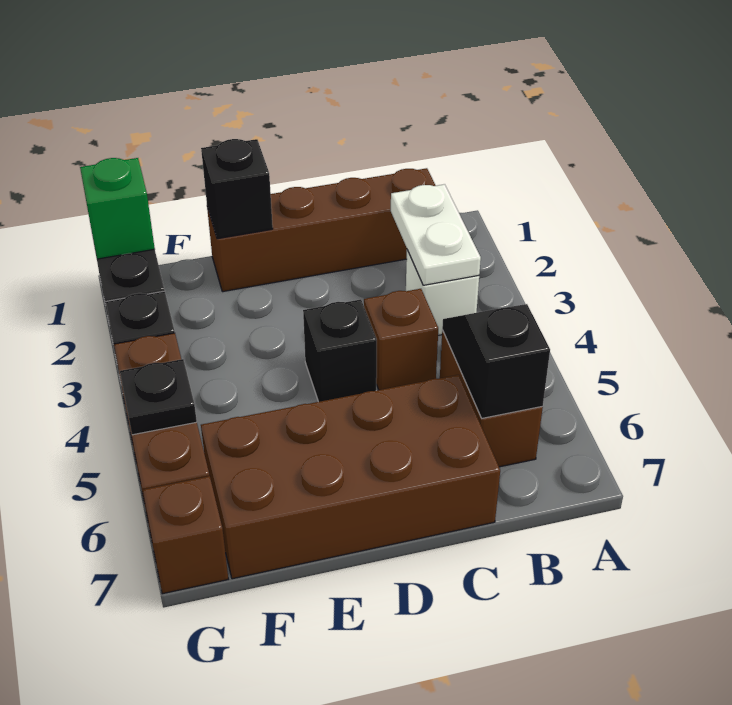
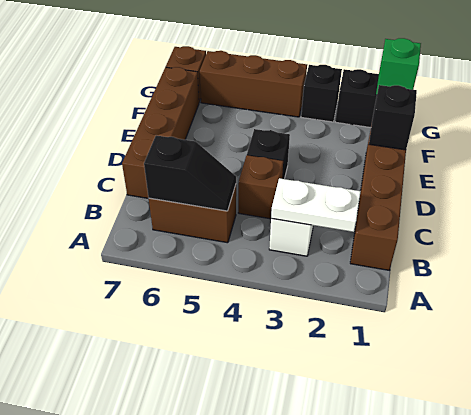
brown brick C6:F7 level 1 -> brown brick C7:F7 level 1
black plate G5 level 2 -> none

